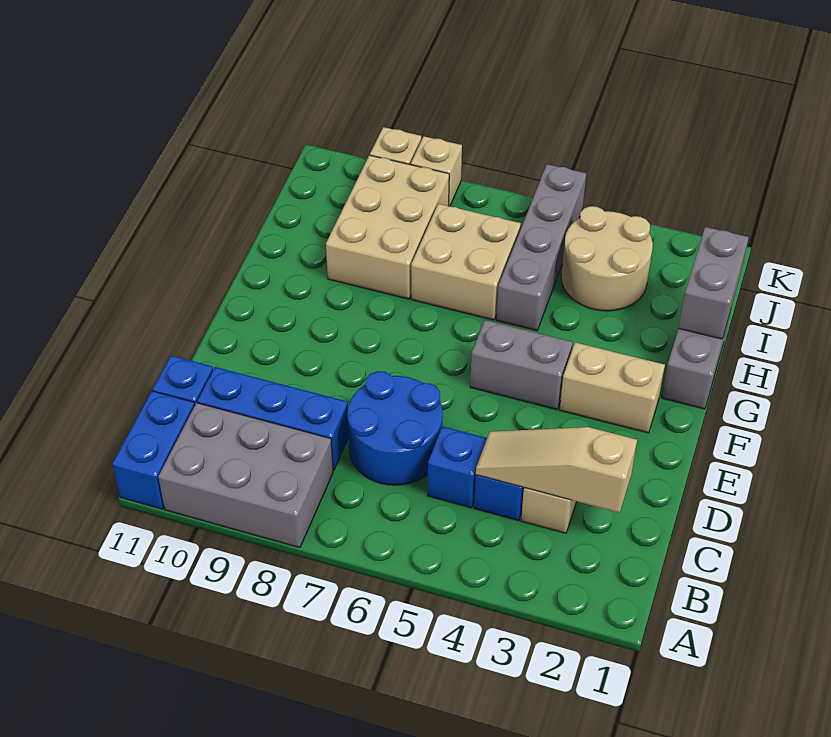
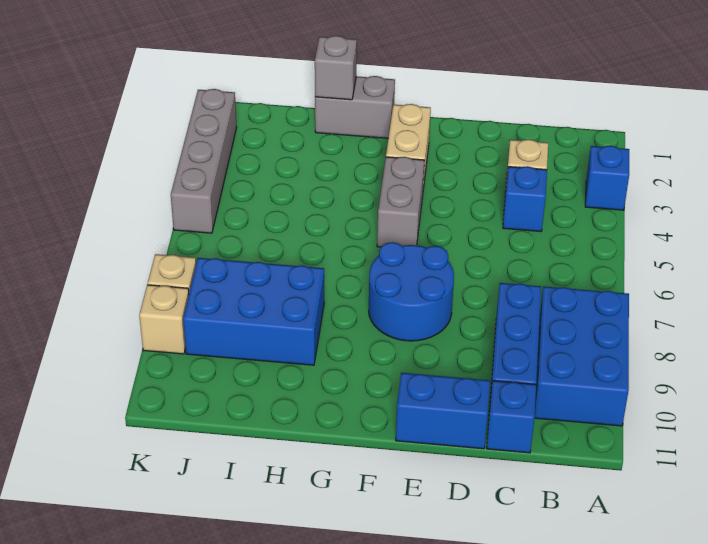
grey brick A8:B10 level 1 -> blue brick A8:B10 level 1
blue brick A11:B11 level 1 -> blue brick D11:E11 level 1
tan slope C2:C4 level 2 top 2 -> none
blue brick C5 level 1 -> blue brick A3 level 1
blue round brick C6:D7 level 1 -> blue round brick E7:F8 level 1
grey brick H1:I1 level 2 -> grey brick H1 level 2
grey brick H5:K5 level 1 -> grey brick K2:K5 level 1
tan brick H6:I7 level 1 -> none
tan brick H8:J9 level 1 -> blue brick H8:J9 level 1
tan round brick I3:J4 level 1 -> none

